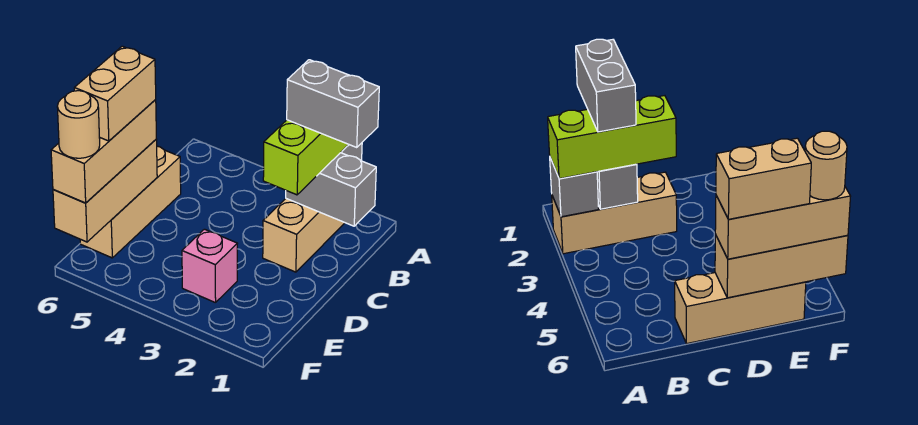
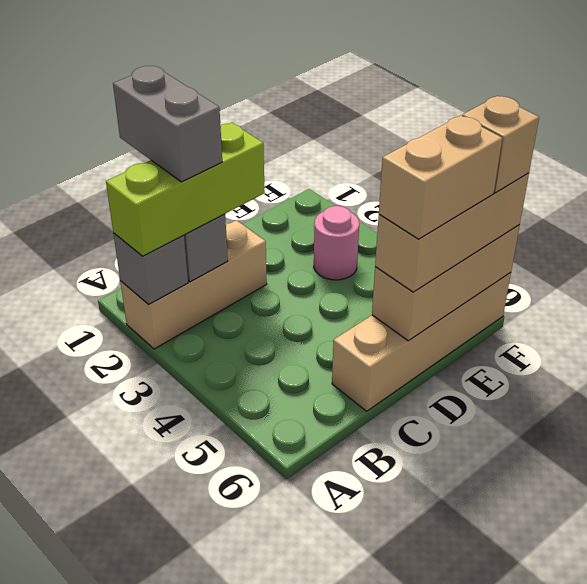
tan brick C6:E6 level 1 -> tan brick C6:F6 level 1
pink brick E3 level 1 -> pink round brick E3 level 1
tan round brick F6 level 4 -> tan brick F6 level 4

